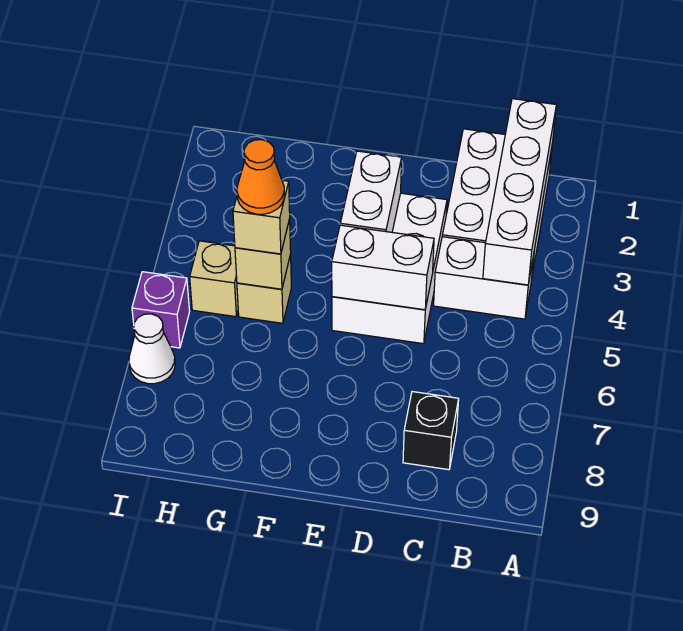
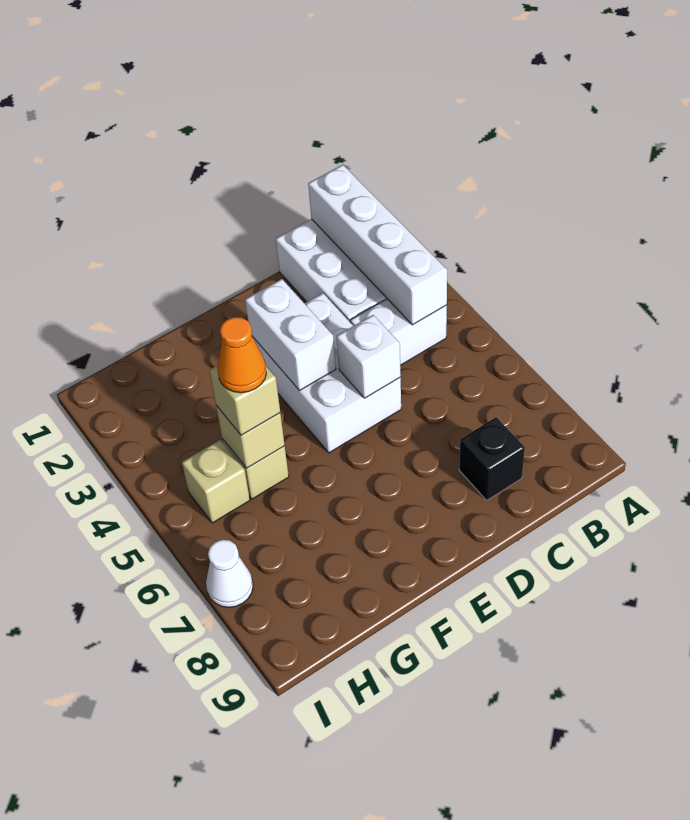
white brick D5:E5 level 2 -> white brick D5 level 2
purple brick I6 level 1 -> none

